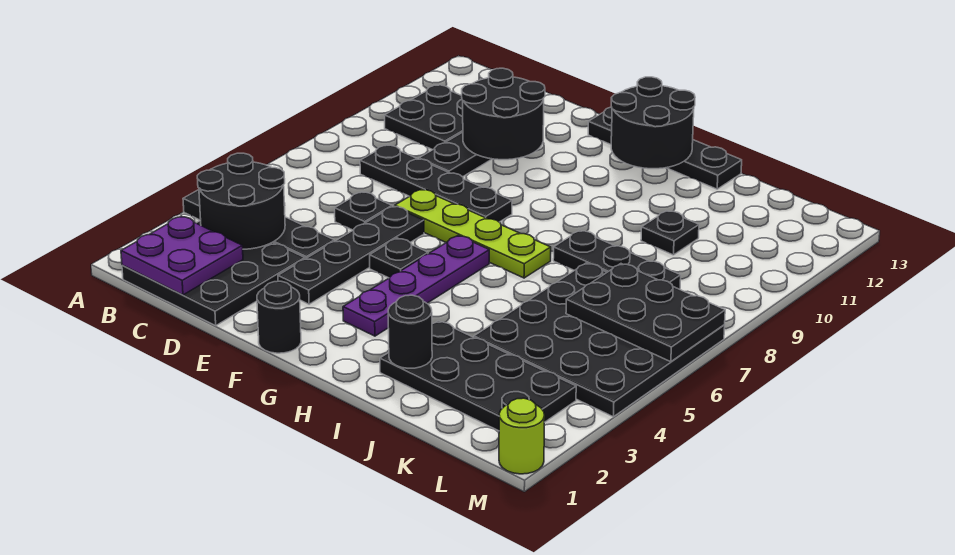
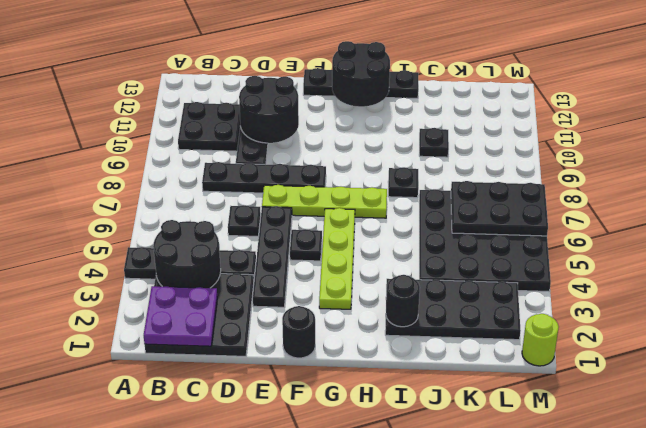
purple plate G3:G6 level 1 -> lime plate G3:G6 level 1
black plate I8:K8 level 1 -> black plate I8 level 1

